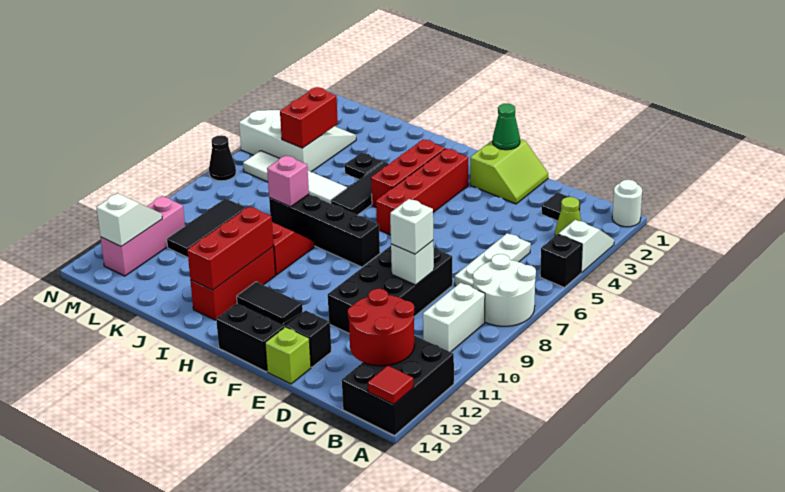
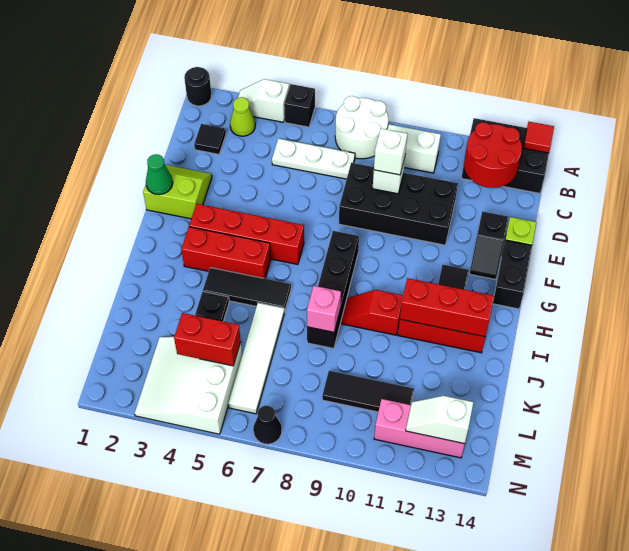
white round brick A1 level 1 -> black round brick A1 level 1

